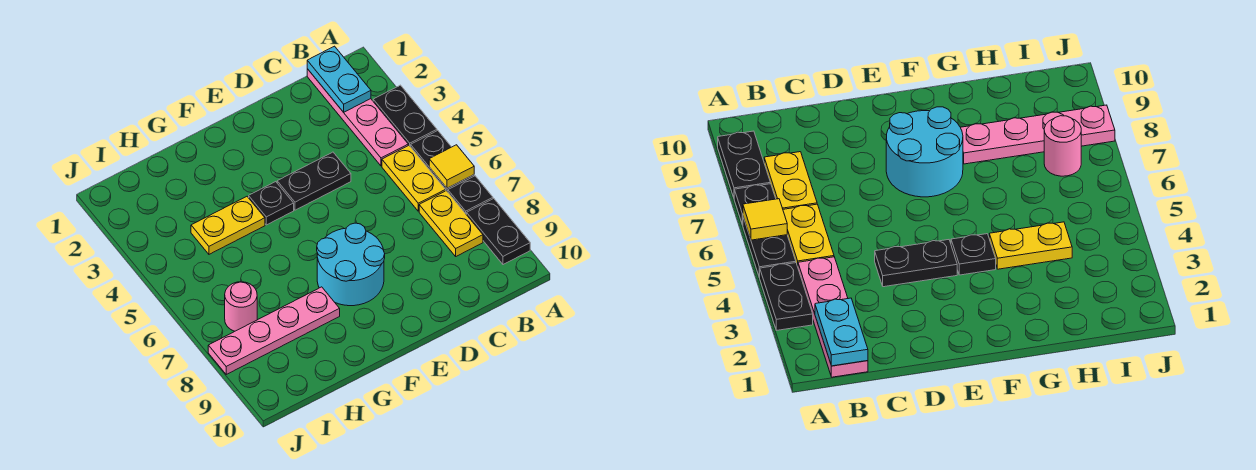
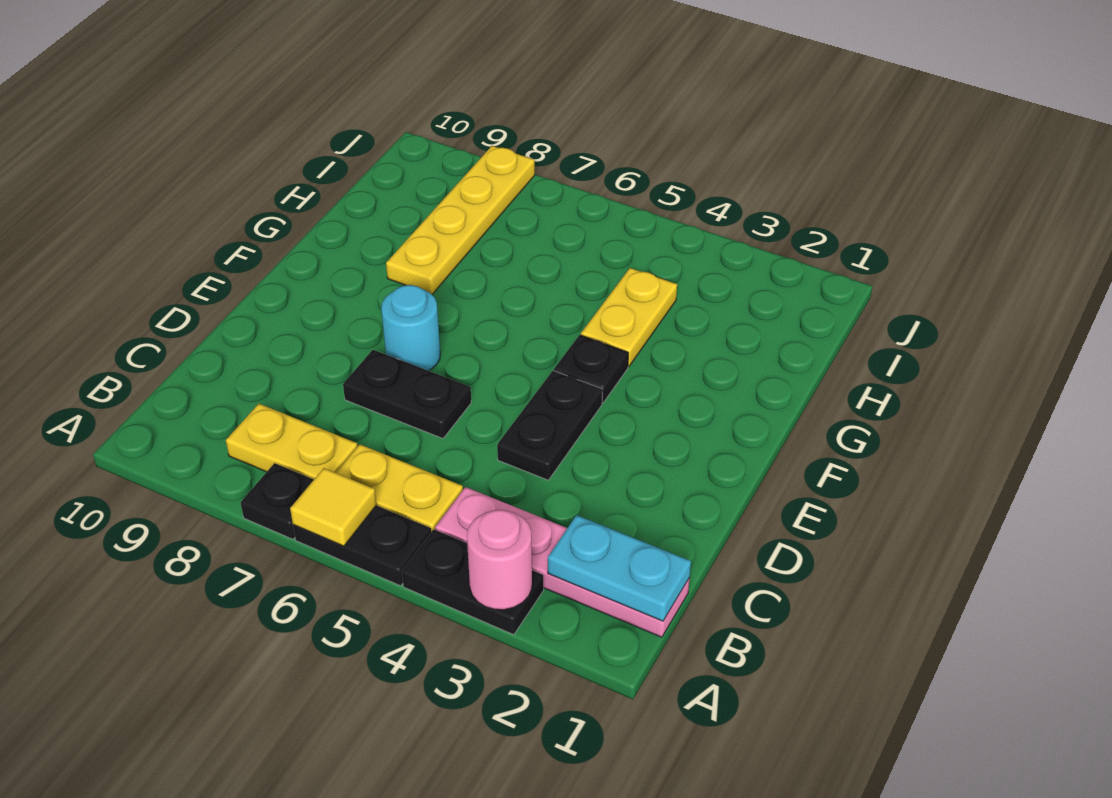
black plate A8:A9 level 1 -> black plate D6:D7 level 1
cyan round brick E7:F8 level 1 -> cyan round brick E7 level 1
pink plate G8:J8 level 1 -> yellow plate G8:J8 level 1
pink round brick I7 level 1 -> pink round brick A3 level 2

